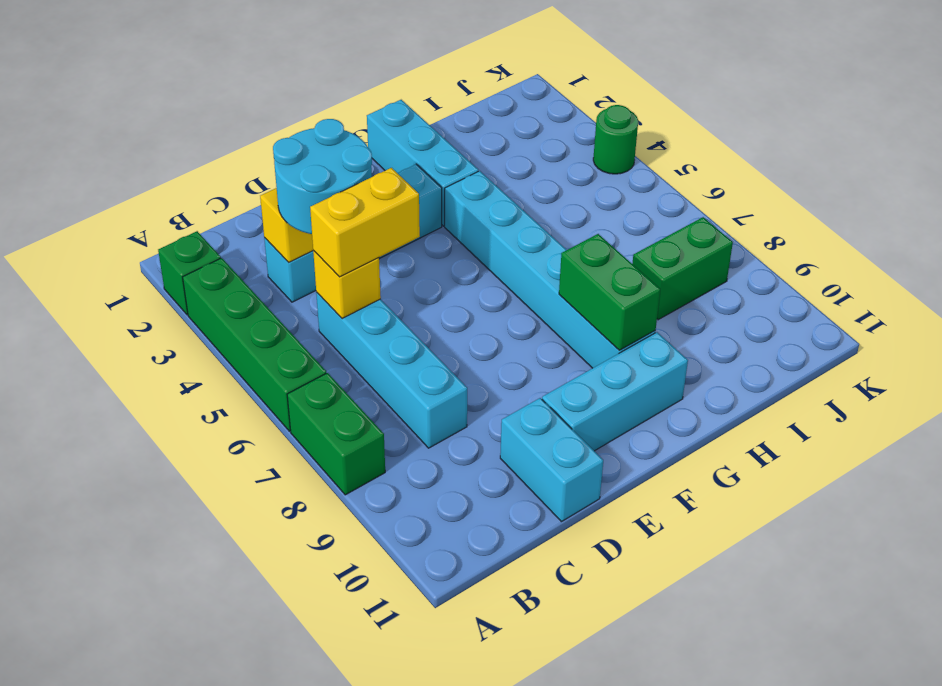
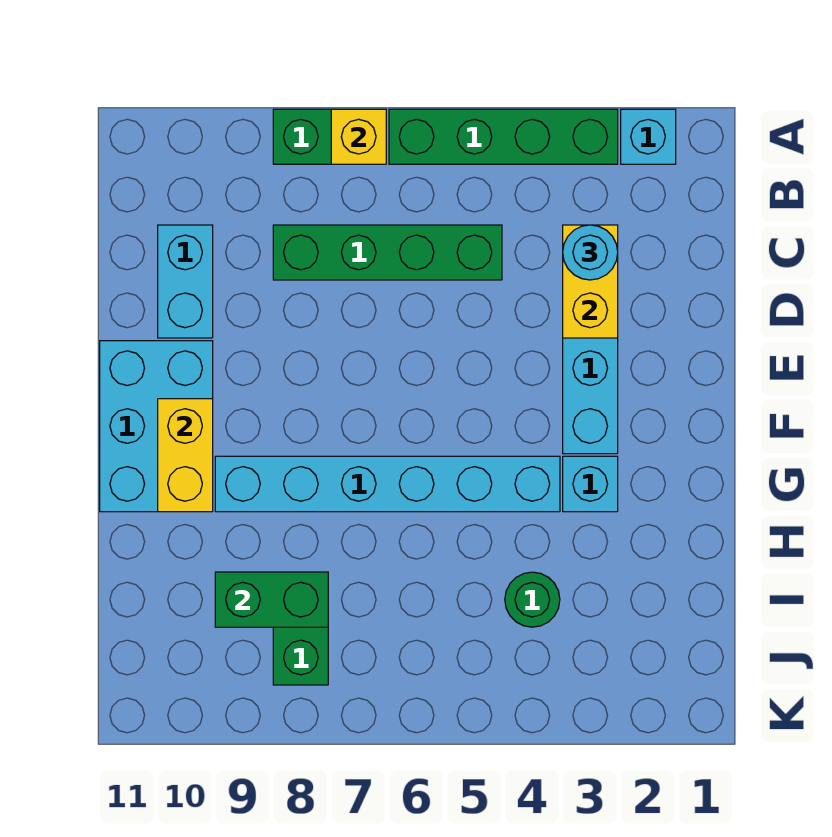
green brick A2 level 1 -> cyan brick A2 level 1
cyan round brick C3:D4 level 3 -> cyan round brick C3 level 3
cyan brick C5:C8 level 1 -> green brick C5:C8 level 1
yellow brick C5 level 2 -> yellow brick A7 level 2
yellow brick C5:D5 level 3 -> yellow brick F10:G10 level 2
cyan brick D10:D11 level 1 -> cyan brick C10:D10 level 1
cyan brick E10:G10 level 1 -> cyan brick E10:G11 level 1
cyan brick G1:G3 level 1 -> cyan brick G3 level 1
green brick G8:G9 level 2 -> green brick I8:I9 level 2
green round brick K4 level 1 -> green round brick I4 level 1

